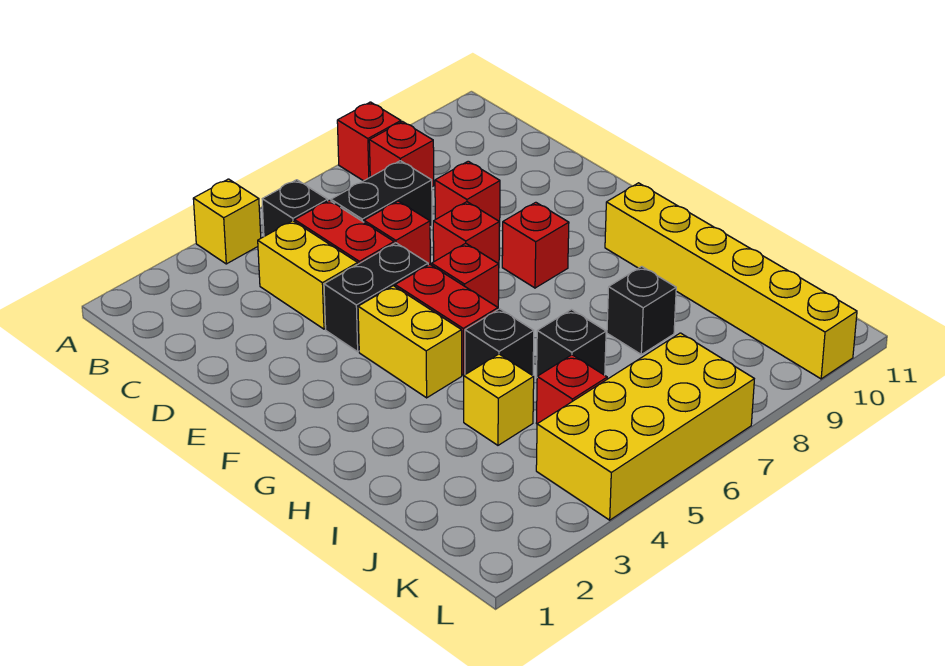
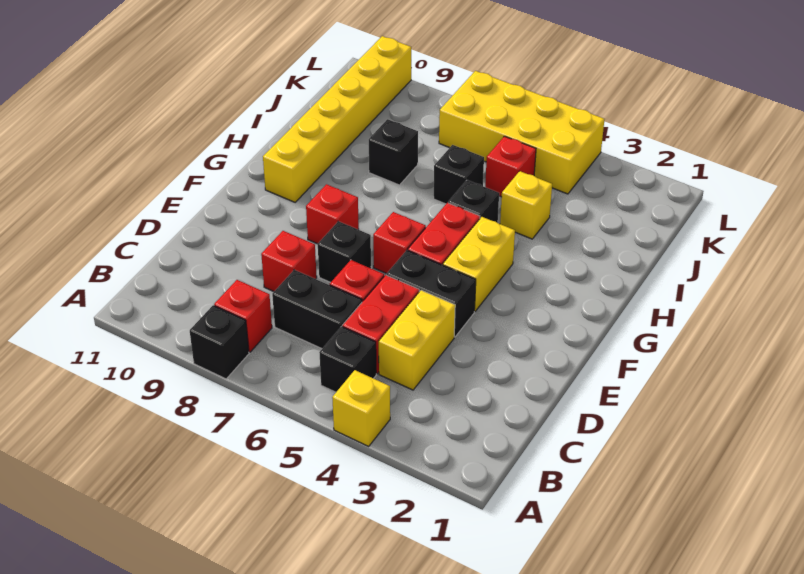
red brick A8 level 1 -> black brick A8 level 1
red brick E7 level 1 -> black brick E7 level 1

